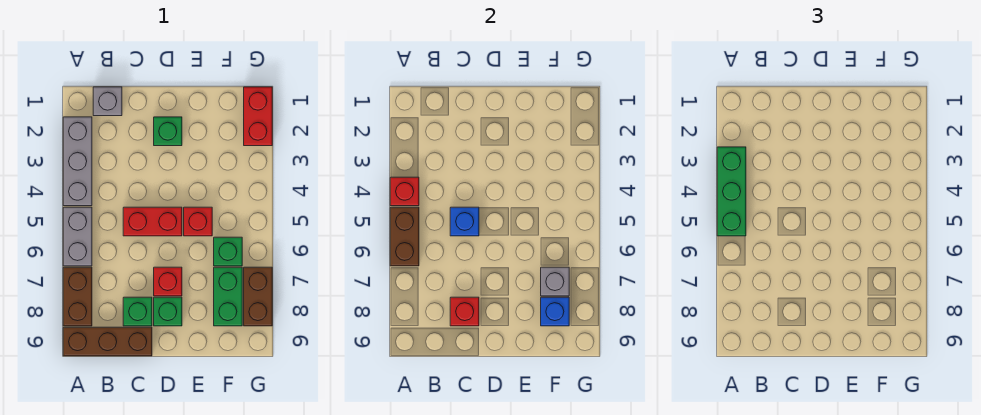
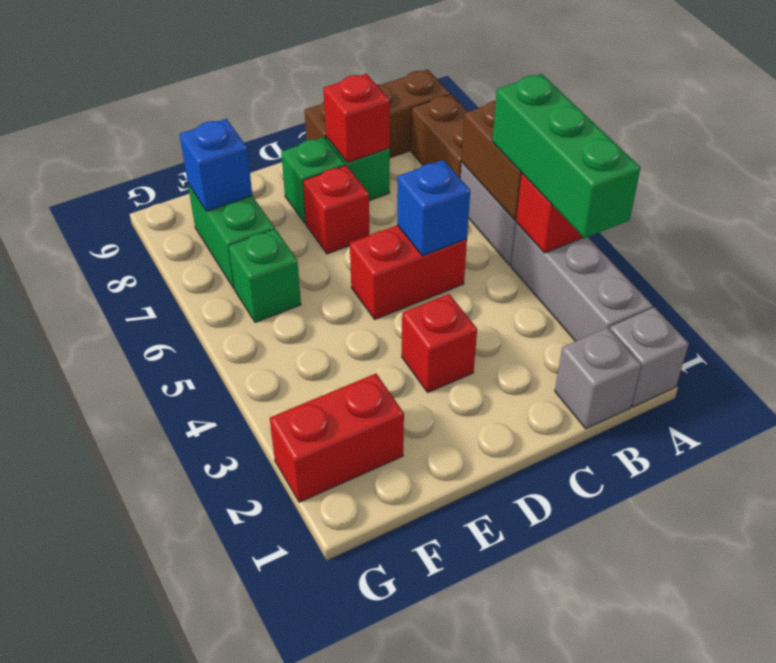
green brick D2 level 1 -> none
red brick E5 level 1 -> red brick D3 level 1
grey brick F7 level 2 -> grey brick A1 level 1
red brick G1:G2 level 1 -> red brick F2:G2 level 1
brown brick G7:G8 level 1 -> none

